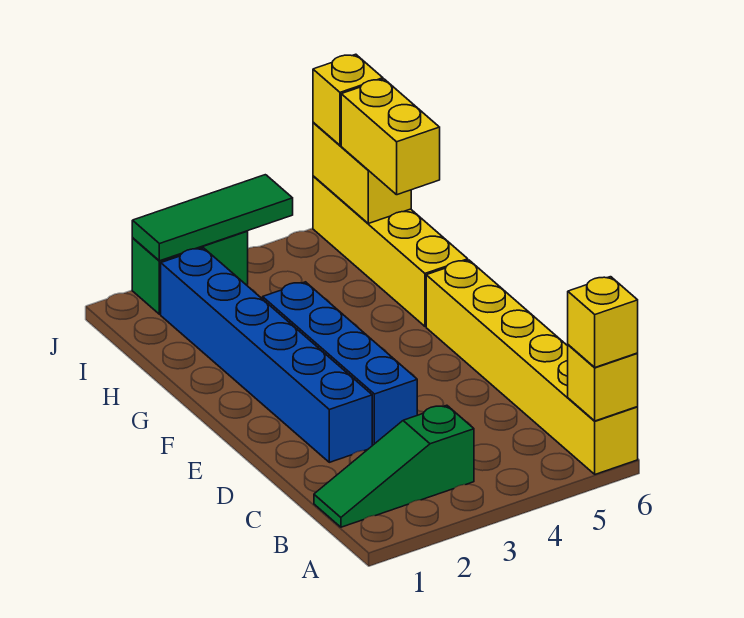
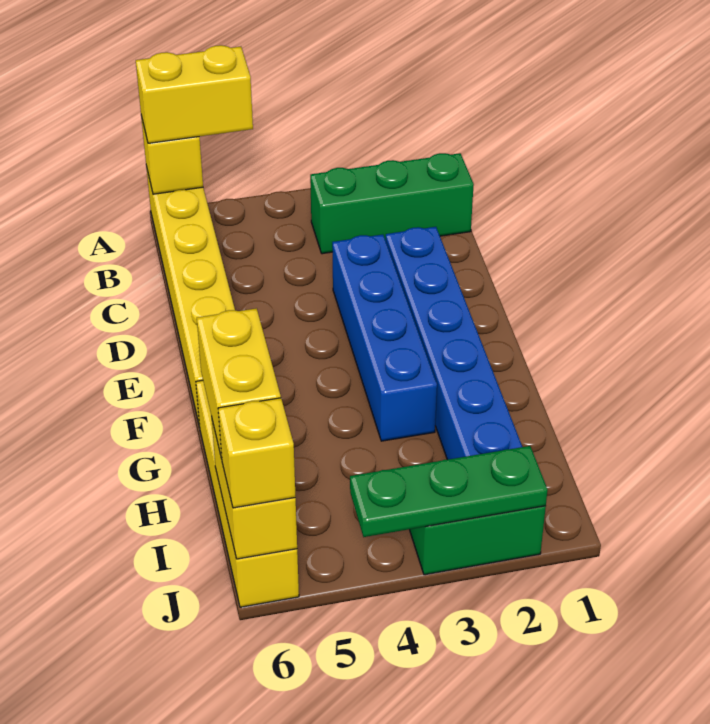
yellow brick A6 level 3 -> yellow brick A5:A6 level 3
green slope B1:B3 level 1 top 3 -> green brick B1:B3 level 1
green tile J2:J4 level 2 -> green plate J2:J4 level 2

